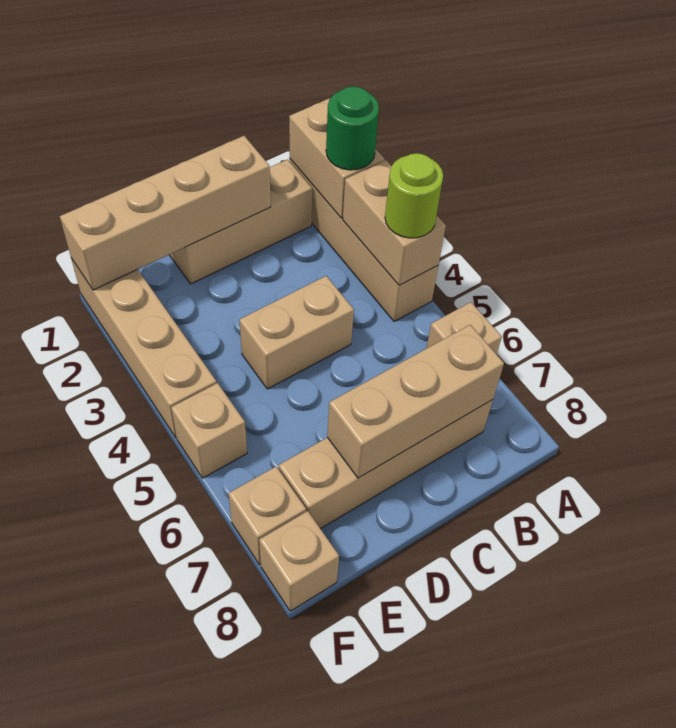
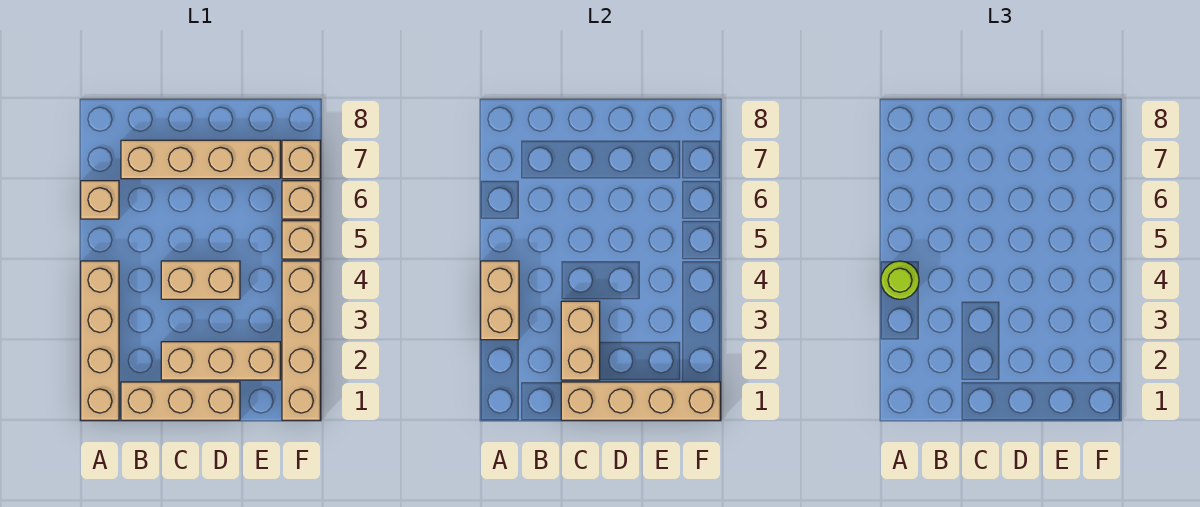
tan brick A1:A2 level 2 -> tan brick C2:C3 level 2
green round brick A2 level 3 -> none
tan brick B7:D7 level 2 -> tan brick C2:E2 level 1
tan brick F8 level 1 -> tan brick F6 level 1

